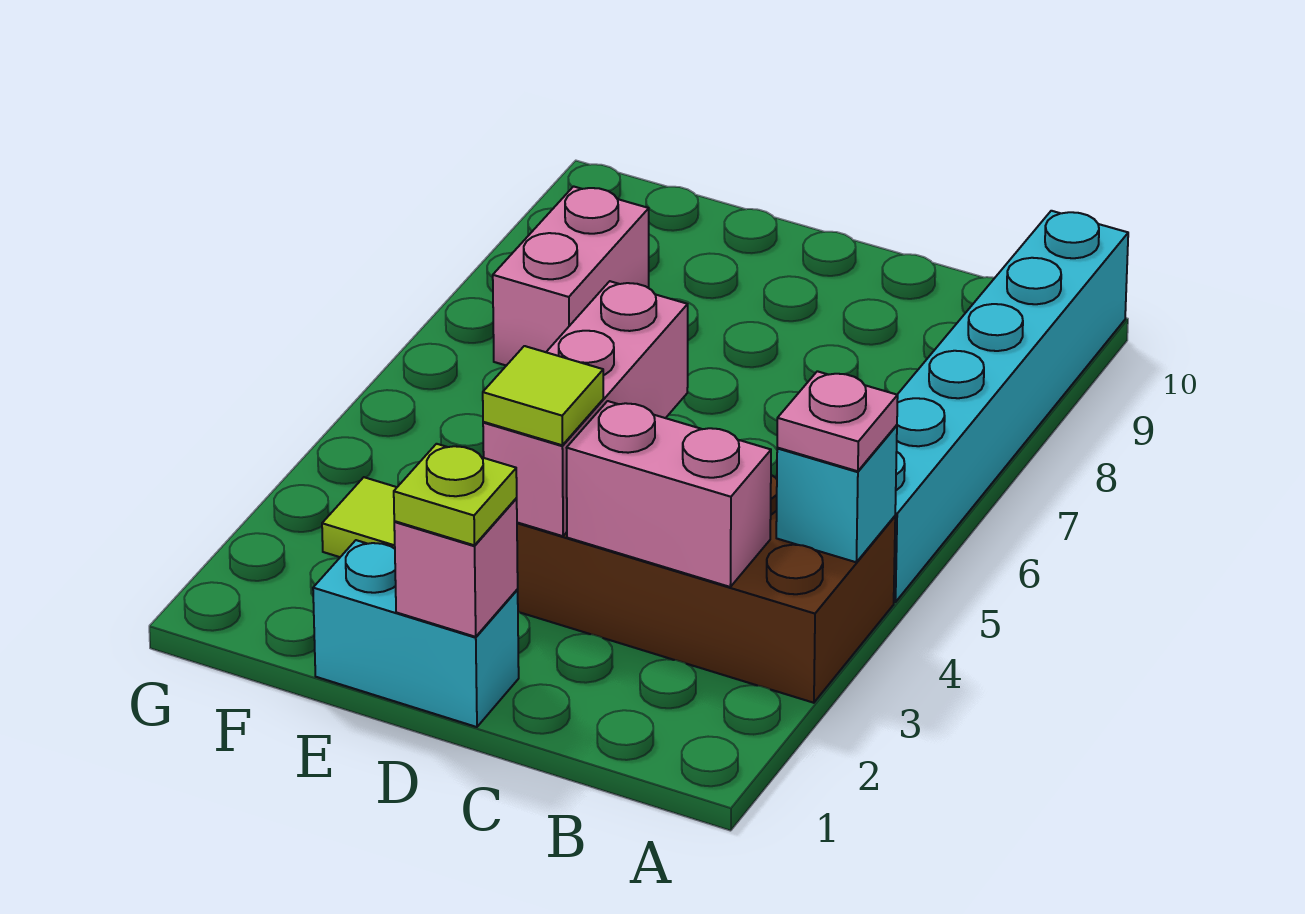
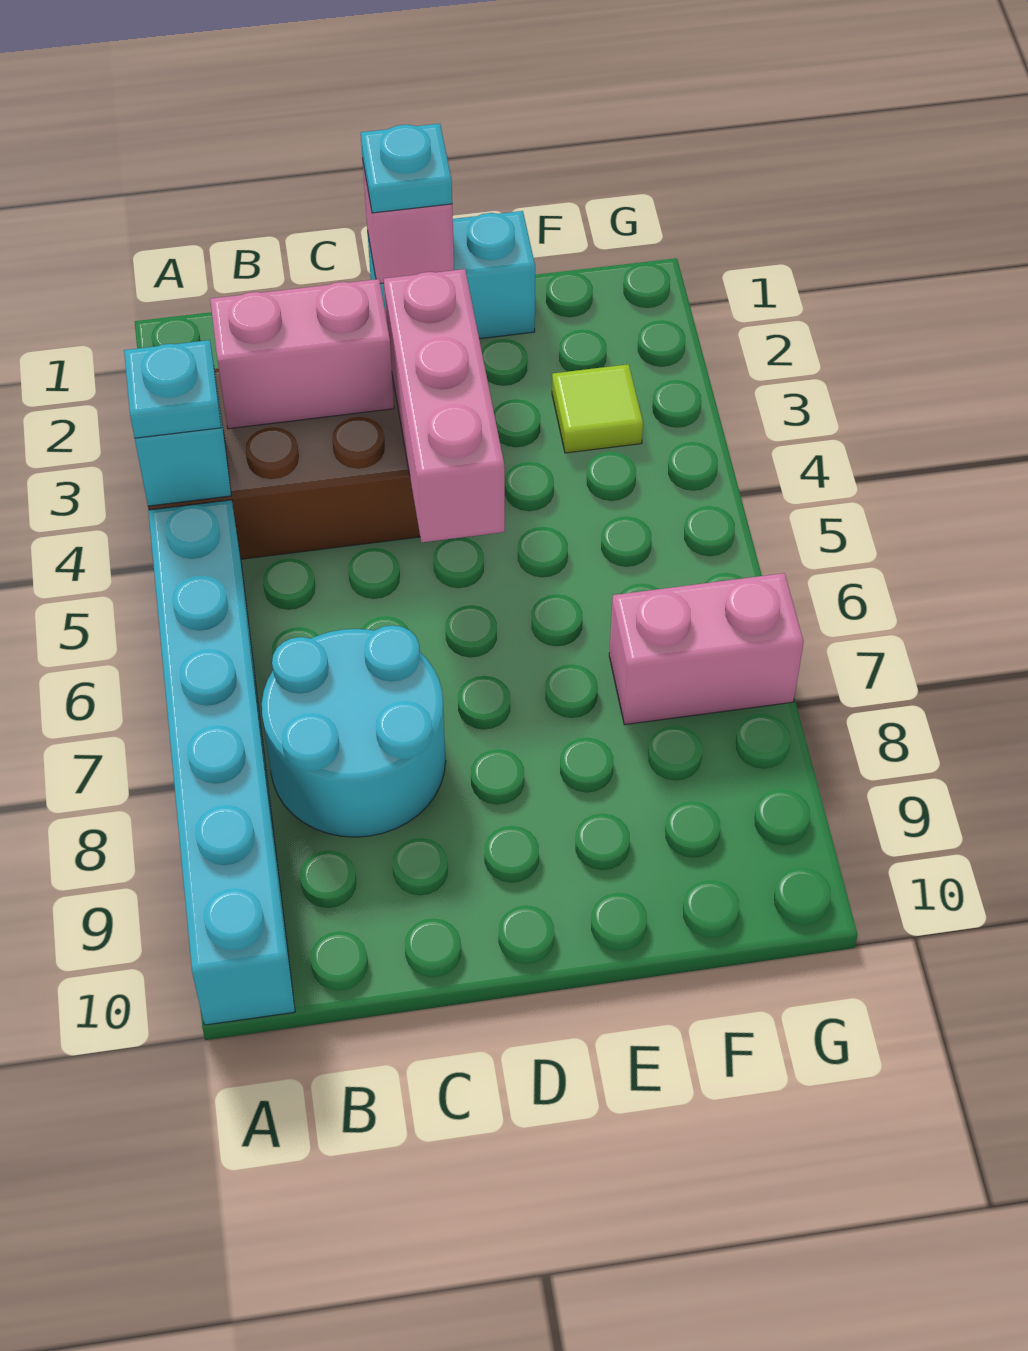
pink plate A4 level 3 -> cyan plate A4 level 3
none -> cyan round brick B7:C8 level 1
lime plate D1 level 3 -> cyan plate D1 level 3
lime tile D3 level 3 -> none
pink brick F7:F8 level 1 -> pink brick F7:G7 level 1

